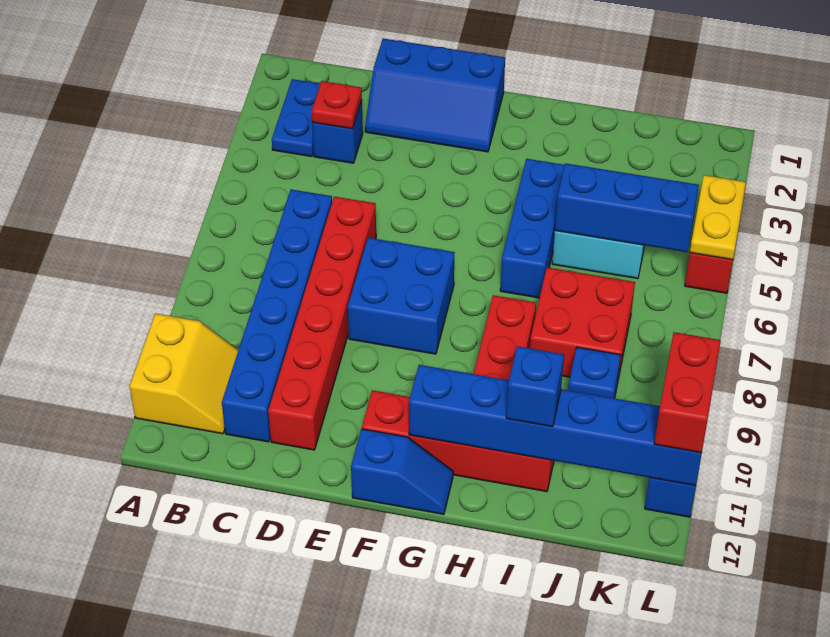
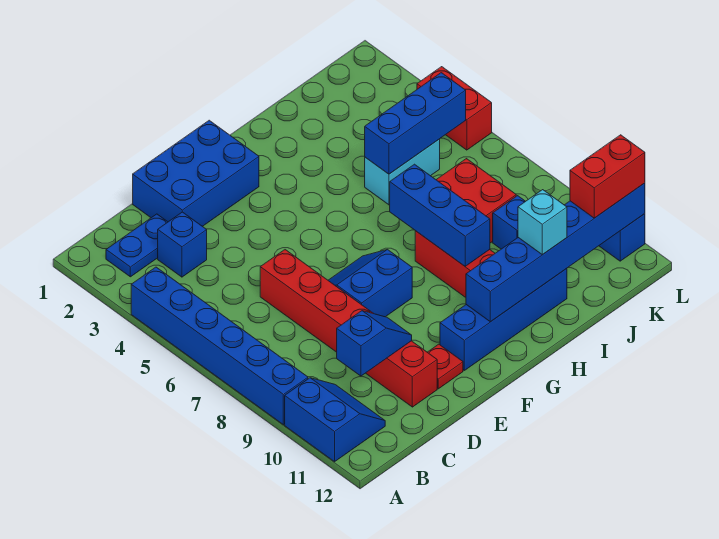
yellow slope A10:B11 level 1 top A -> blue slope A10:B11 level 1 top A
blue plate B2:B3 level 1 -> blue plate B2:C2 level 1
red plate C3 level 2 -> red plate E11 level 1
blue brick C6:C11 level 1 -> blue brick A4:A9 level 1
blue slope D1:F2 level 1 top 1 -> blue brick D1:F2 level 1
blue brick E7:F8 level 1 -> blue slope E7:F8 level 1 top 8
red brick F11:I11 level 1 -> blue brick F11:I11 level 1
blue slope F12:G12 level 1 top F -> blue slope C10:D10 level 2 top C
blue brick H4:H6 level 1 -> blue brick H7:H9 level 2
blue brick I11 level 3 -> cyan brick I11 level 3
yellow plate L4:L5 level 2 -> none
red brick L10:L11 level 3 -> red brick K11:L11 level 3

